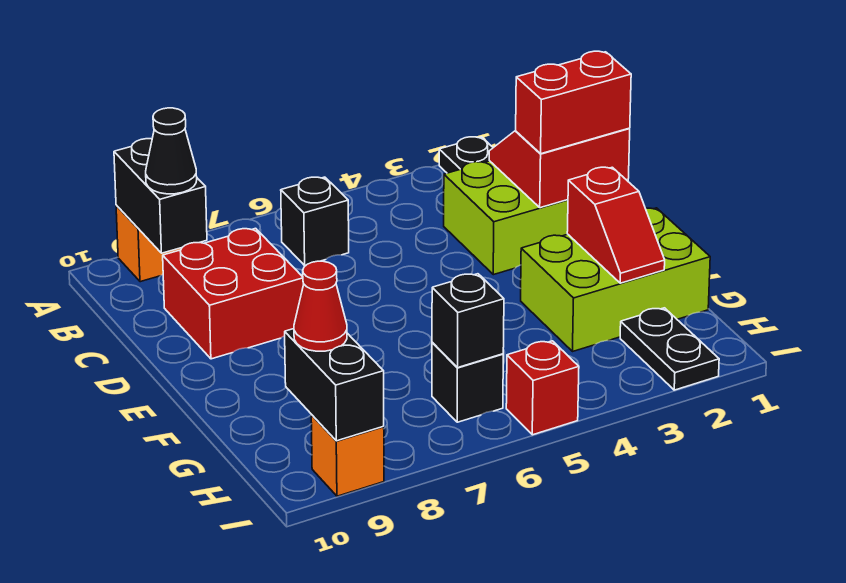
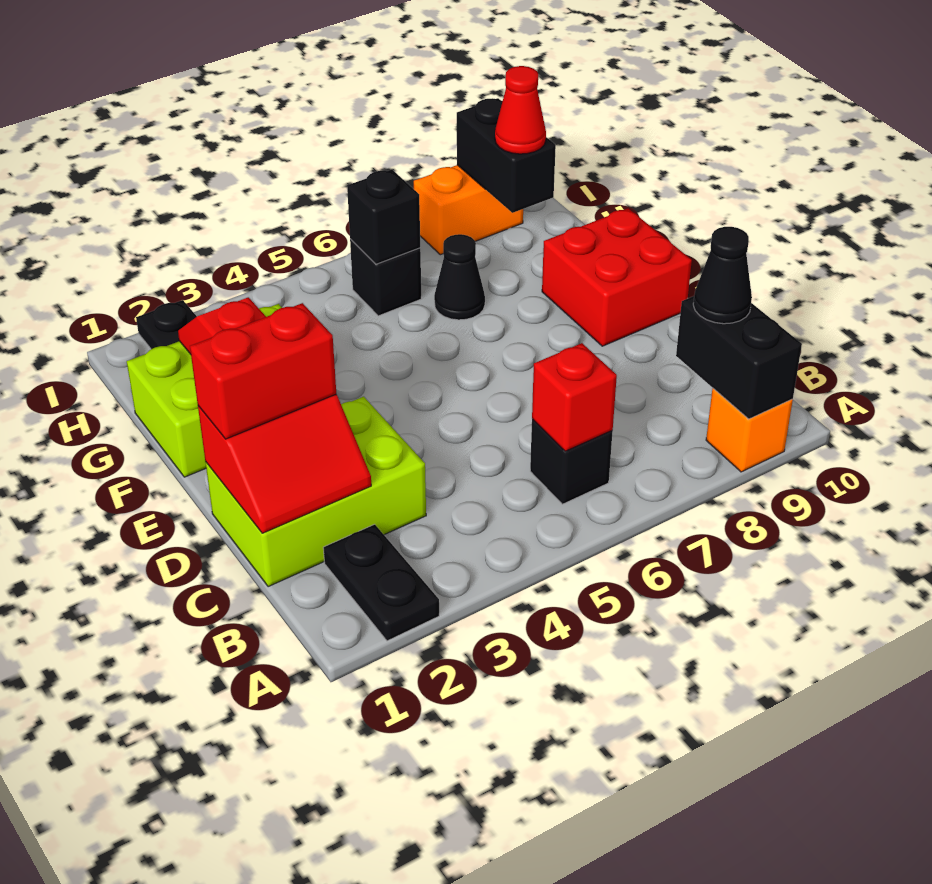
red brick C8:D9 level 1 -> red brick E9:F10 level 1
none -> black cone G7 level 1
red brick I5 level 1 -> red brick B6 level 2
orange brick I9 level 1 -> orange brick I8:I9 level 1

